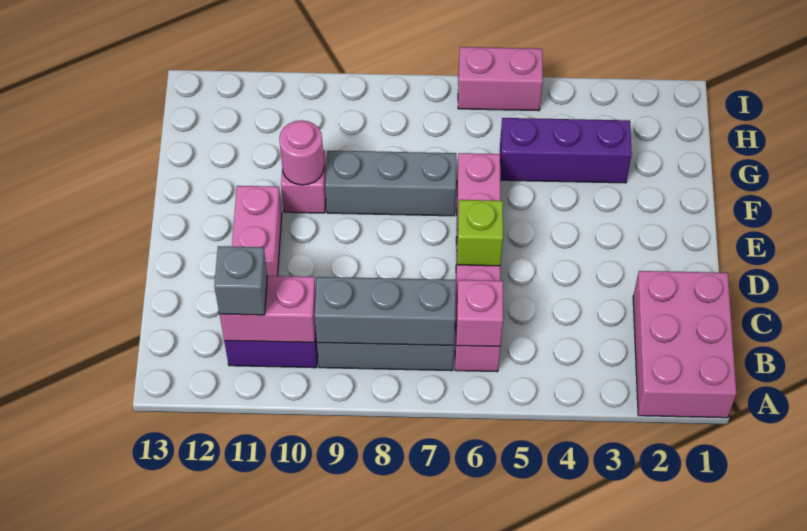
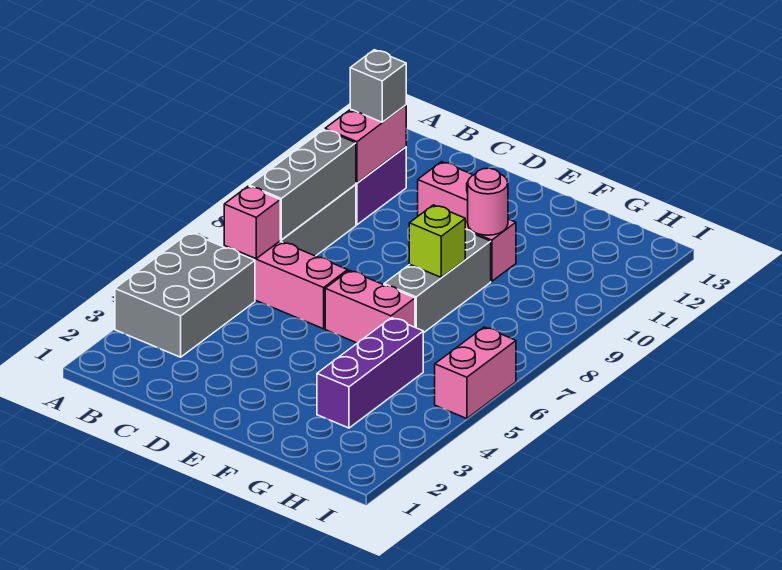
pink brick A1:C2 level 1 -> none
none -> grey brick A3:B5 level 1
lime brick D6 level 2 -> lime brick F8 level 2

